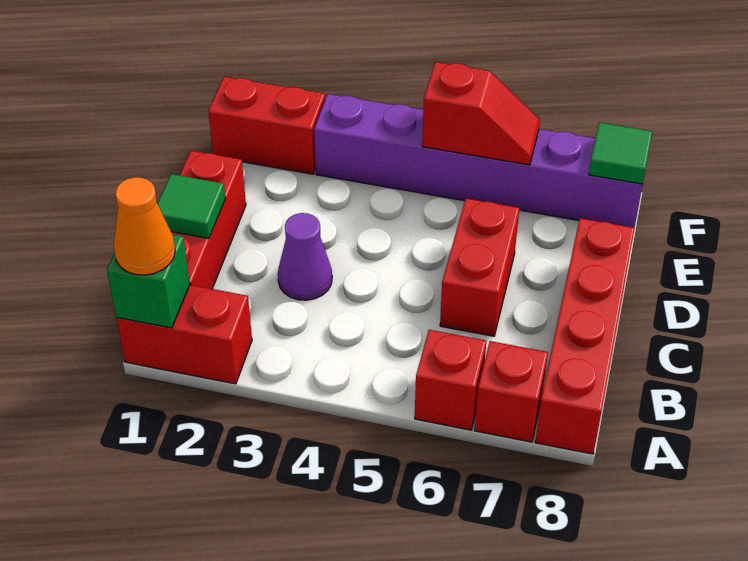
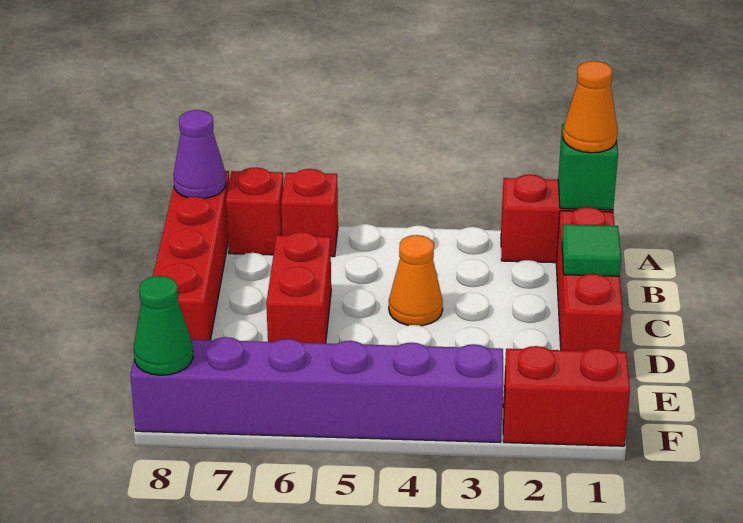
purple cone C3 level 1 -> purple cone A8 level 2
none -> orange cone C4 level 1
red slope F5:F6 level 2 top 5 -> none
green tile F8 level 2 -> green cone F8 level 2

